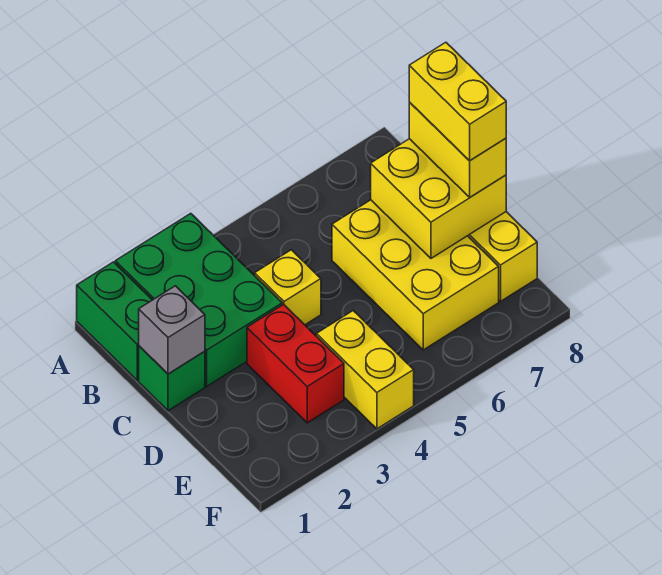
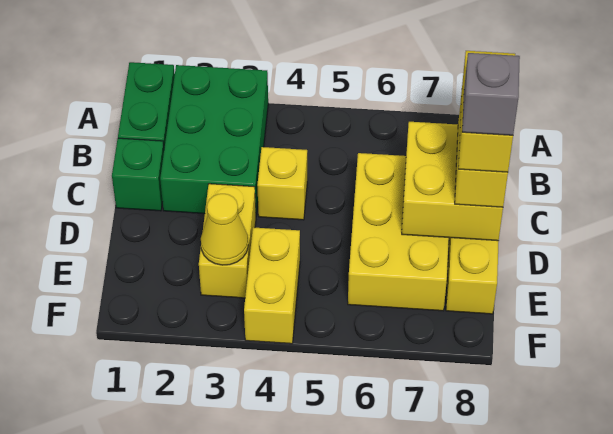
grey brick C1 level 2 -> grey brick D8 level 5
red brick D3:E3 level 1 -> yellow brick D3:E3 level 1
none -> yellow cone E3 level 2

